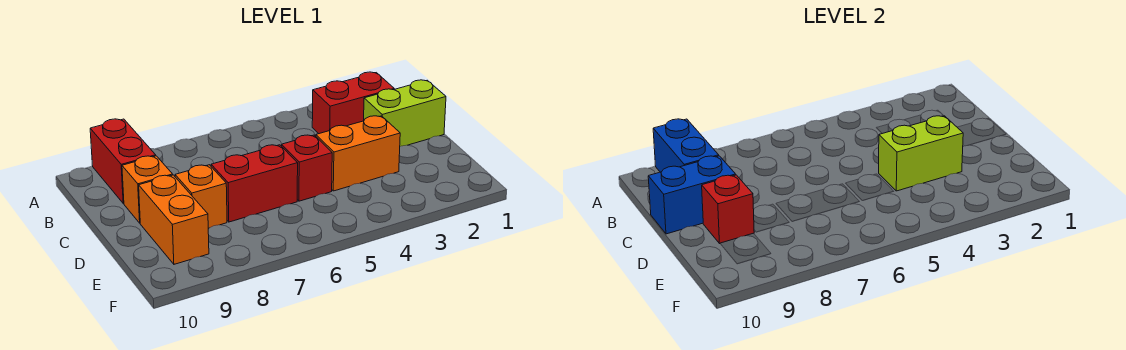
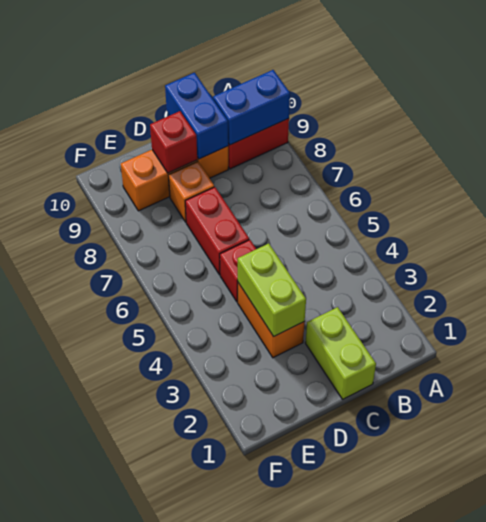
red brick B2:B3 level 1 -> none

